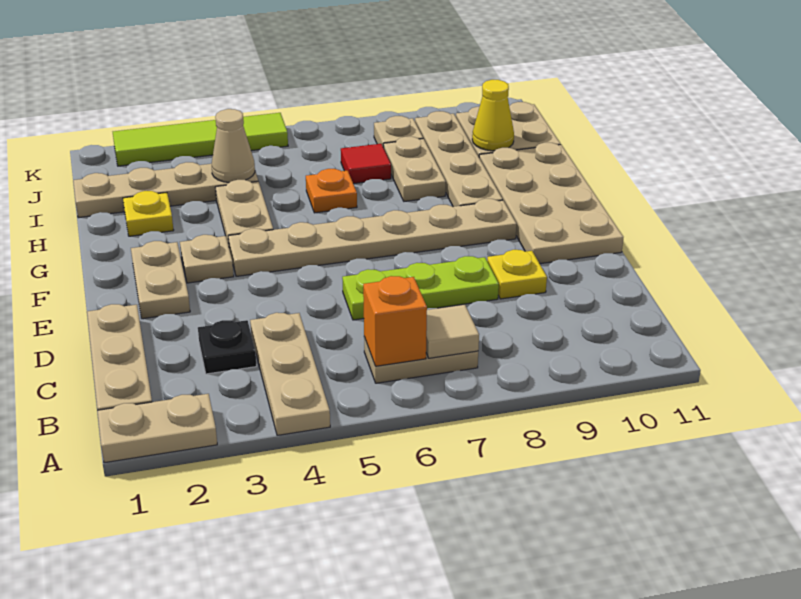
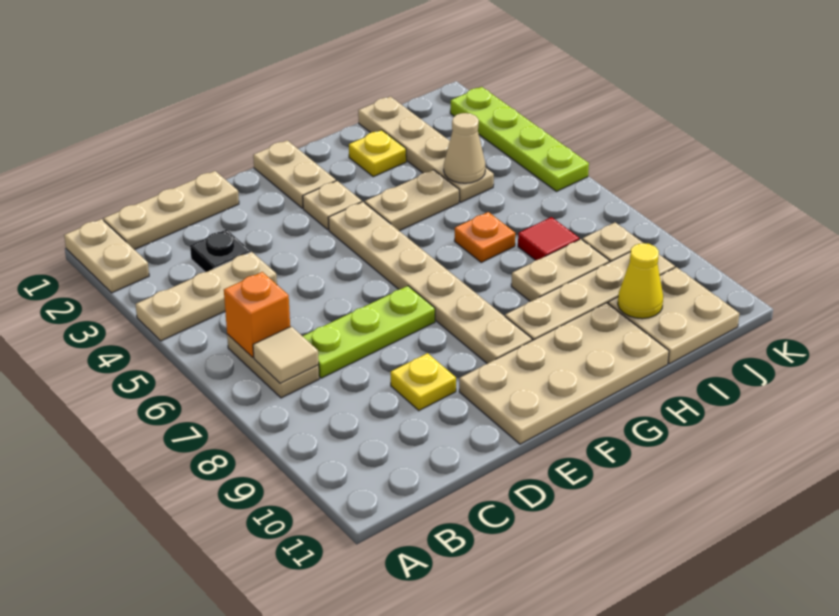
lime plate D6:D8 level 1 -> lime plate C7:E7 level 1
tan plate E2:F2 level 1 -> tan plate F1:F2 level 1
lime tile K2:K5 level 1 -> lime plate K2:K5 level 1

